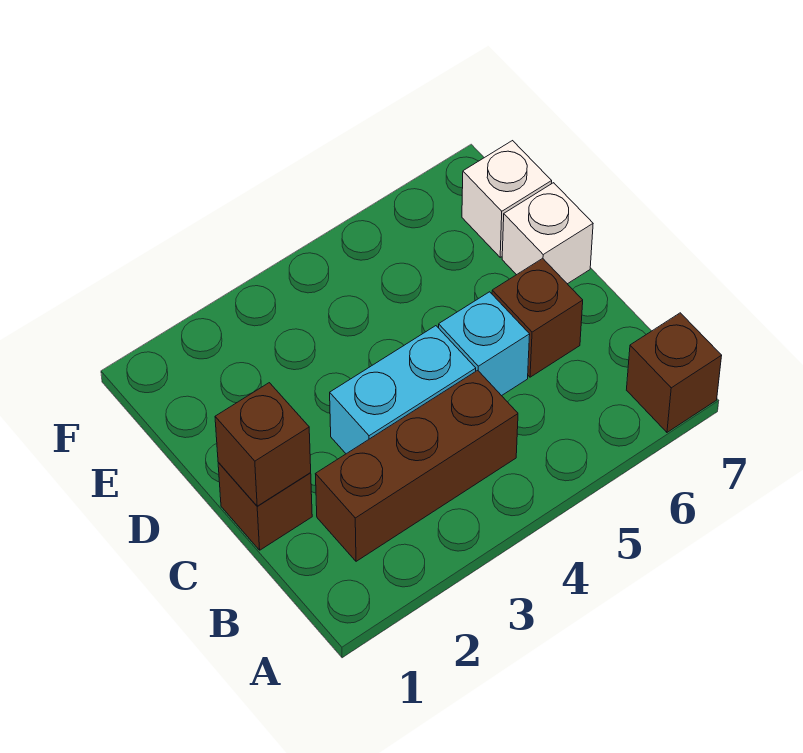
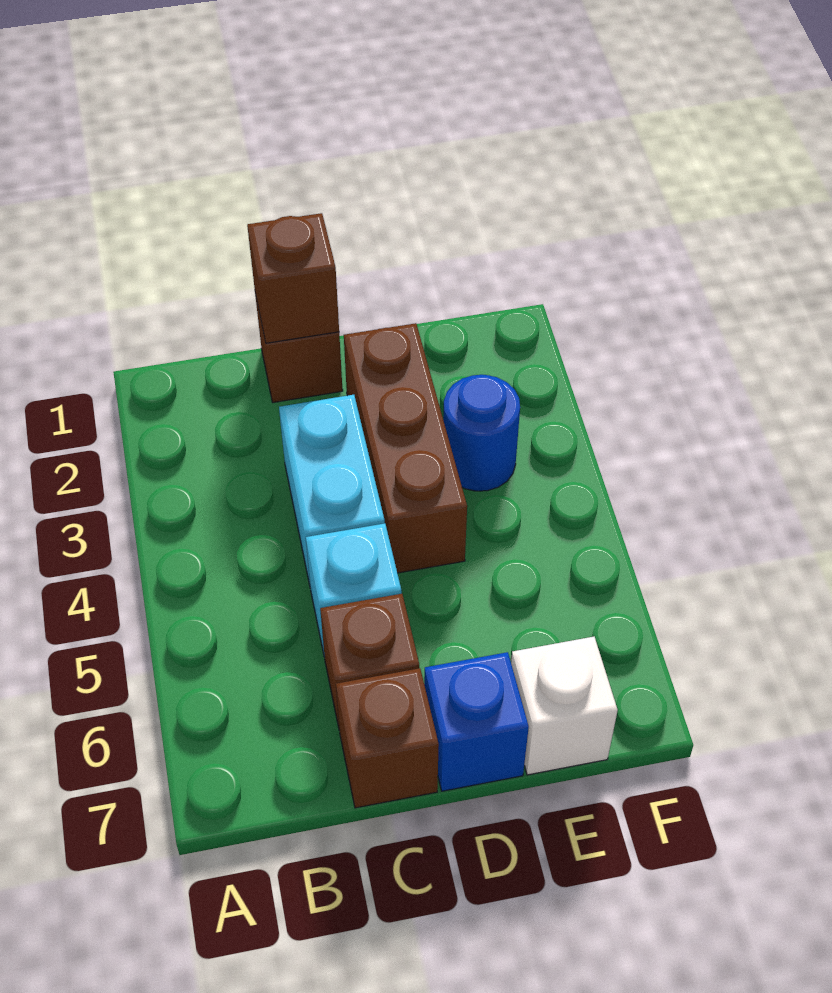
brown brick A7 level 1 -> brown brick C7 level 1
brown brick B2:B4 level 1 -> brown brick D2:D4 level 1
white brick D7 level 1 -> blue brick D7 level 1
none -> blue round brick E3 level 1

